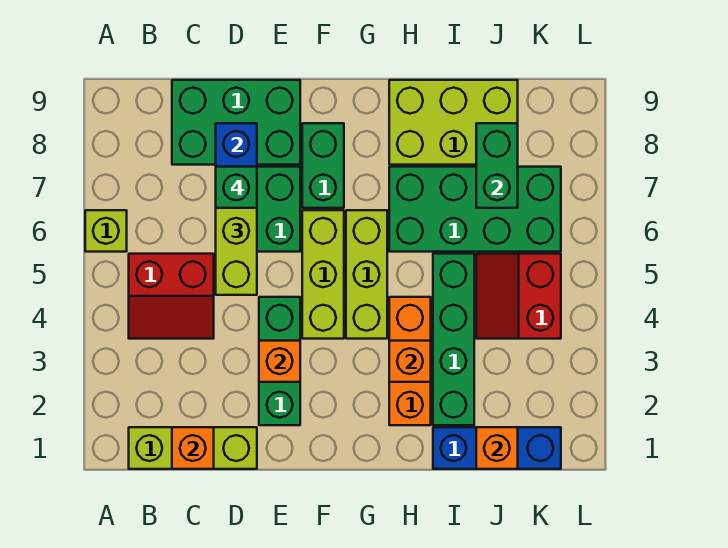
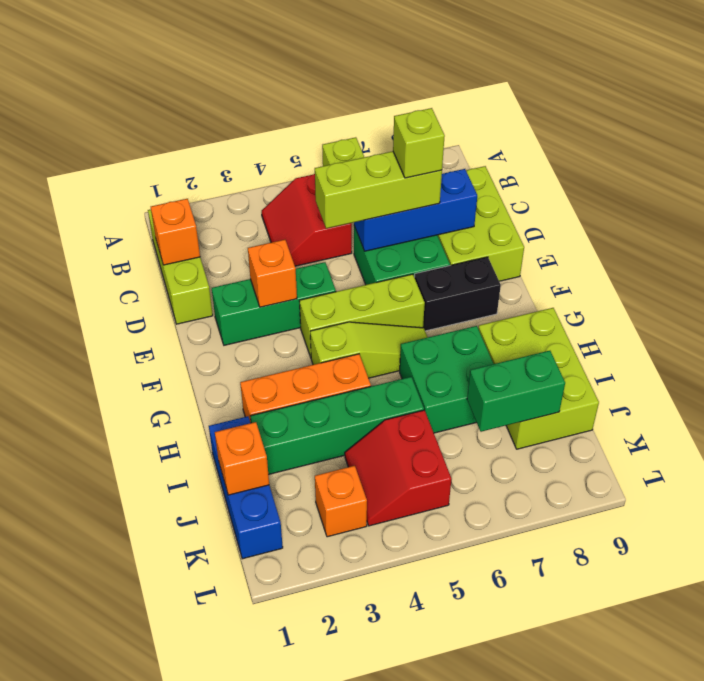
green brick C8:E9 level 1 -> lime brick C8:E9 level 1
green brick D7 level 4 -> lime brick D7 level 4
green brick F7:F8 level 1 -> black brick F7:F8 level 1
lime brick G4:G6 level 1 -> lime slope G4:G6 level 1 top 4
orange brick H3 level 2 -> orange brick K3 level 1
green brick H6:K7 level 1 -> green brick H6:I7 level 1
red slope J4:K5 level 1 top K -> red slope J4:K5 level 1 top 5

